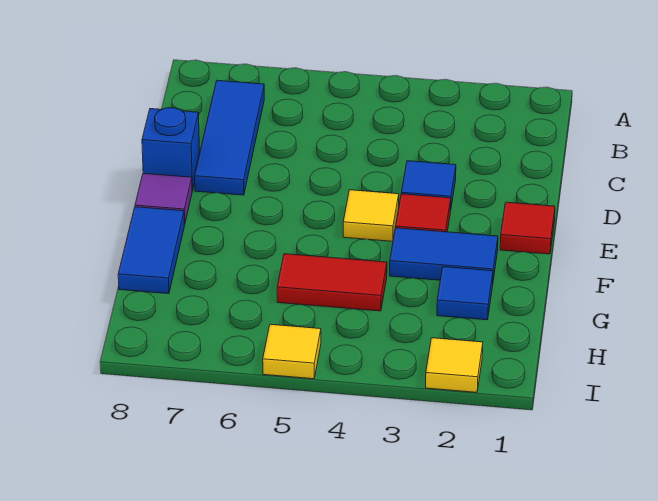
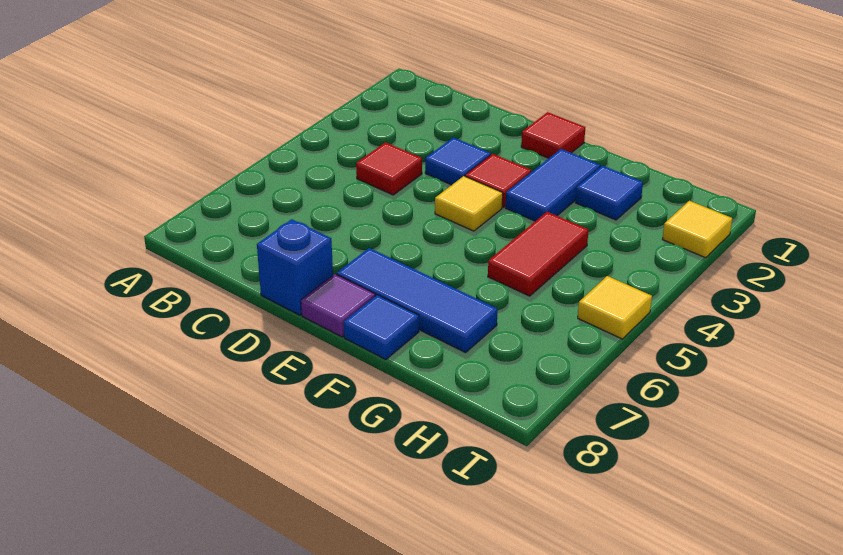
blue tile B7:D7 level 1 -> blue tile E7:G7 level 1
none -> red tile C4 level 1
blue tile F8:G8 level 1 -> blue tile F8 level 1

